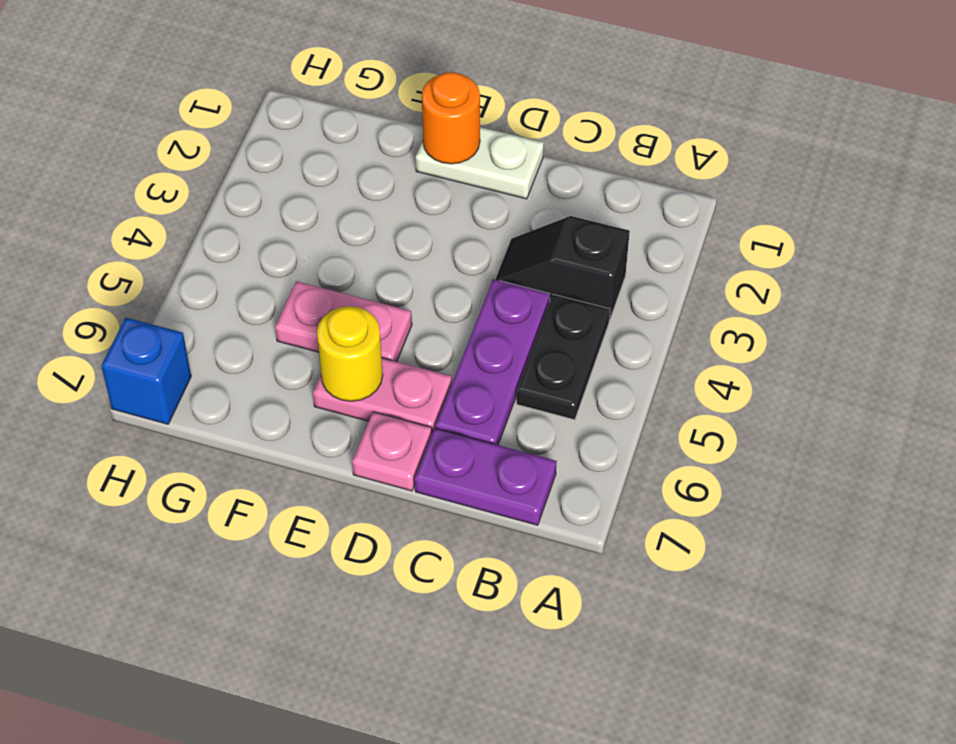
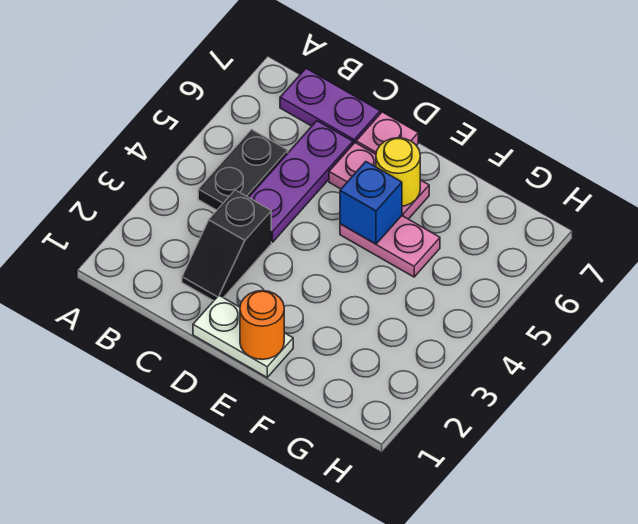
black slope B3:C3 level 1 top B -> black slope C2:C3 level 1 top 3
blue brick H7 level 1 -> blue brick E5 level 2

